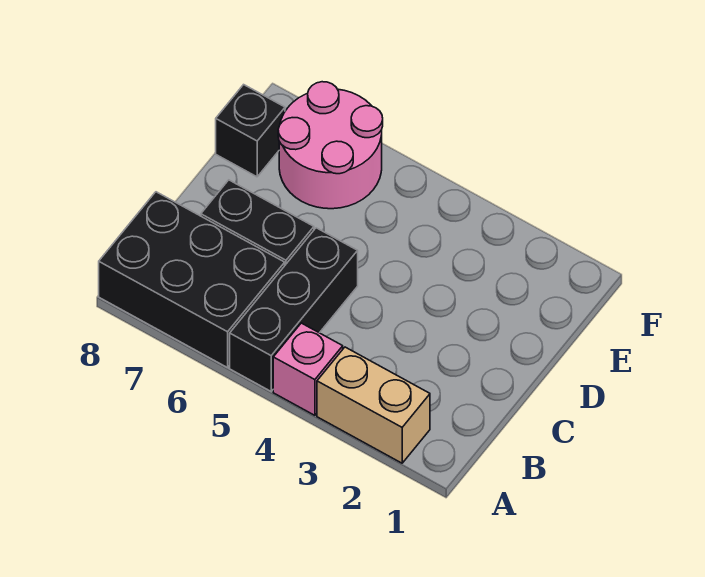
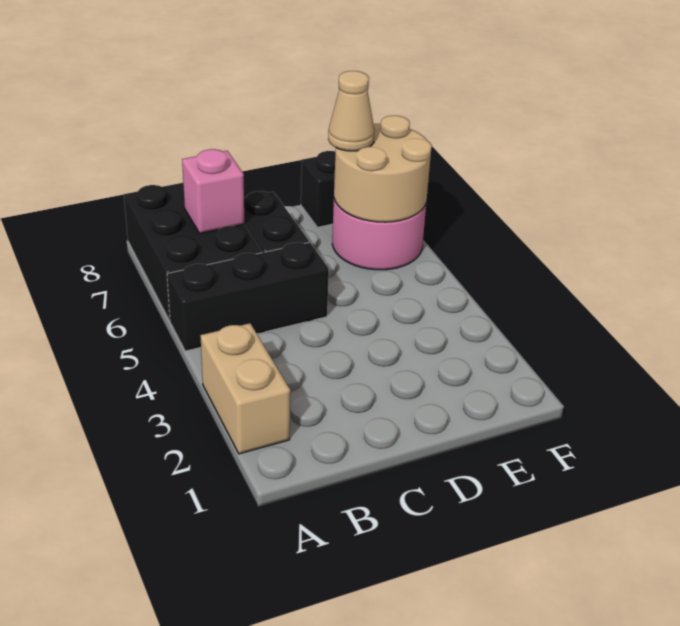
pink brick A4 level 1 -> pink brick B7 level 2
none -> tan round brick E6:F7 level 2
none -> tan cone E7 level 3

